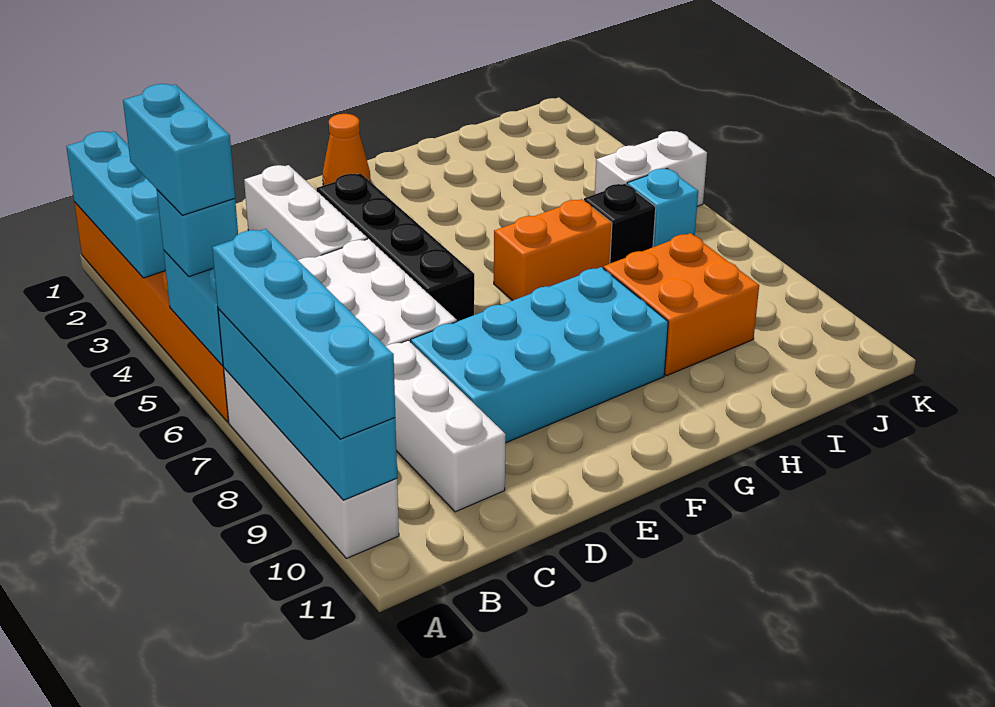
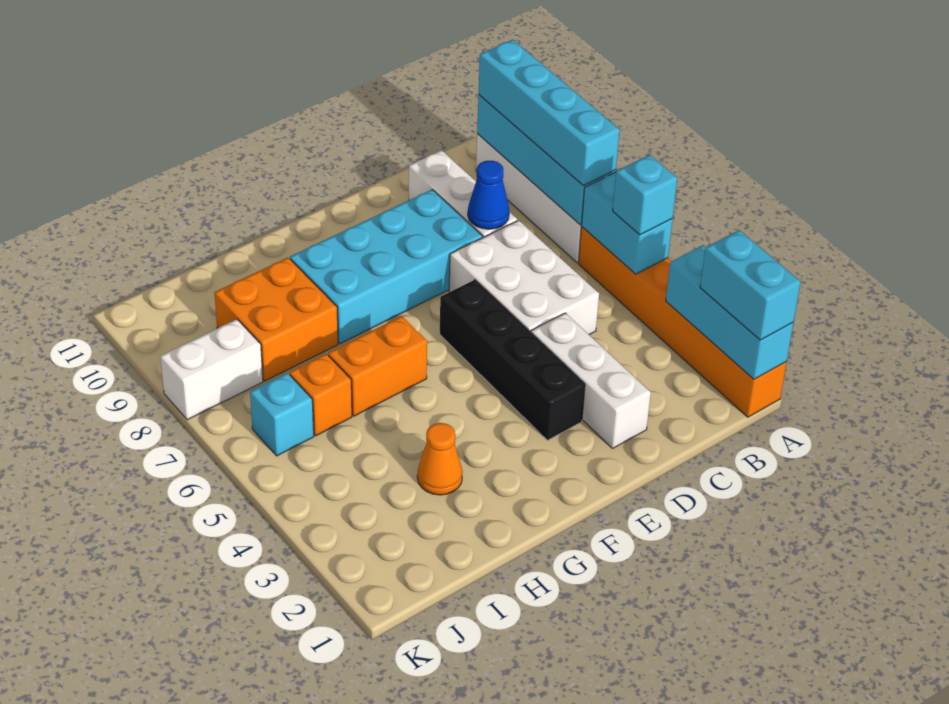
cyan brick A4:A5 level 4 -> cyan brick A1:A2 level 3
none -> blue cone C8 level 2
orange cone F1 level 1 -> orange cone H3 level 1
black brick I6 level 1 -> orange brick I6 level 1
white brick J5:K5 level 1 -> white brick J8:K8 level 1

